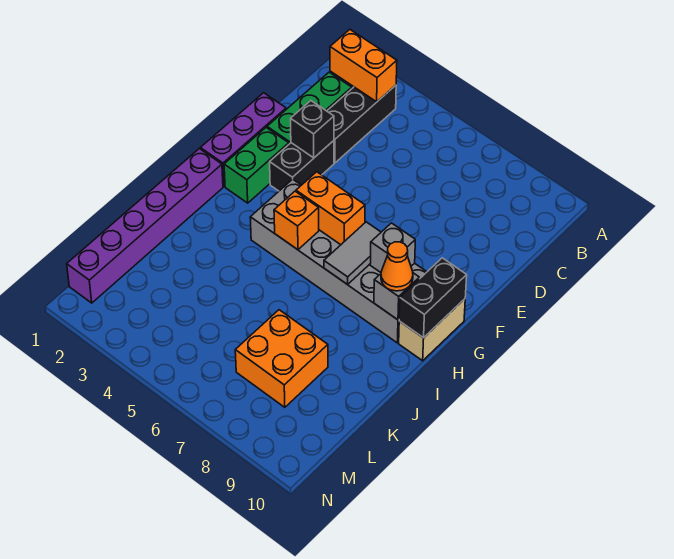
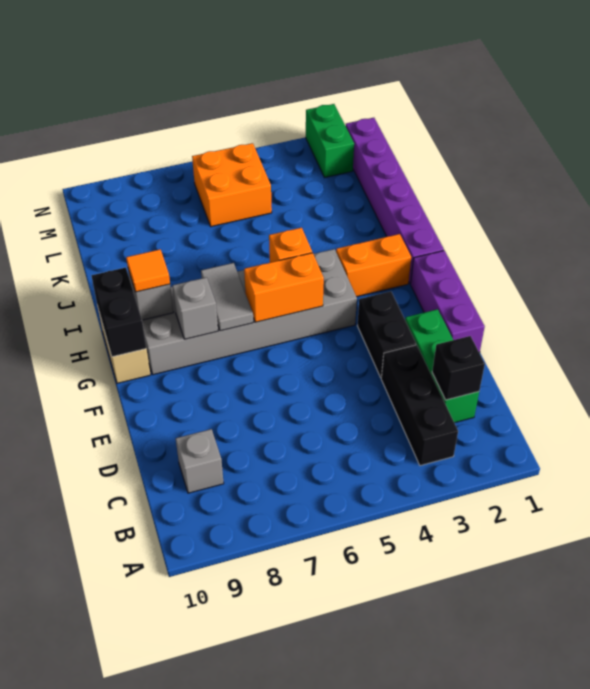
orange brick B2:B3 level 2 -> orange brick H2:H3 level 1
none -> grey brick C9 level 1
black brick E3 level 2 -> black brick C2 level 2
green brick F2:G2 level 1 -> green brick M2:N2 level 1
orange cone H9 level 3 -> orange tile H9 level 3
orange brick K7:L8 level 1 -> orange brick L5:M6 level 1

